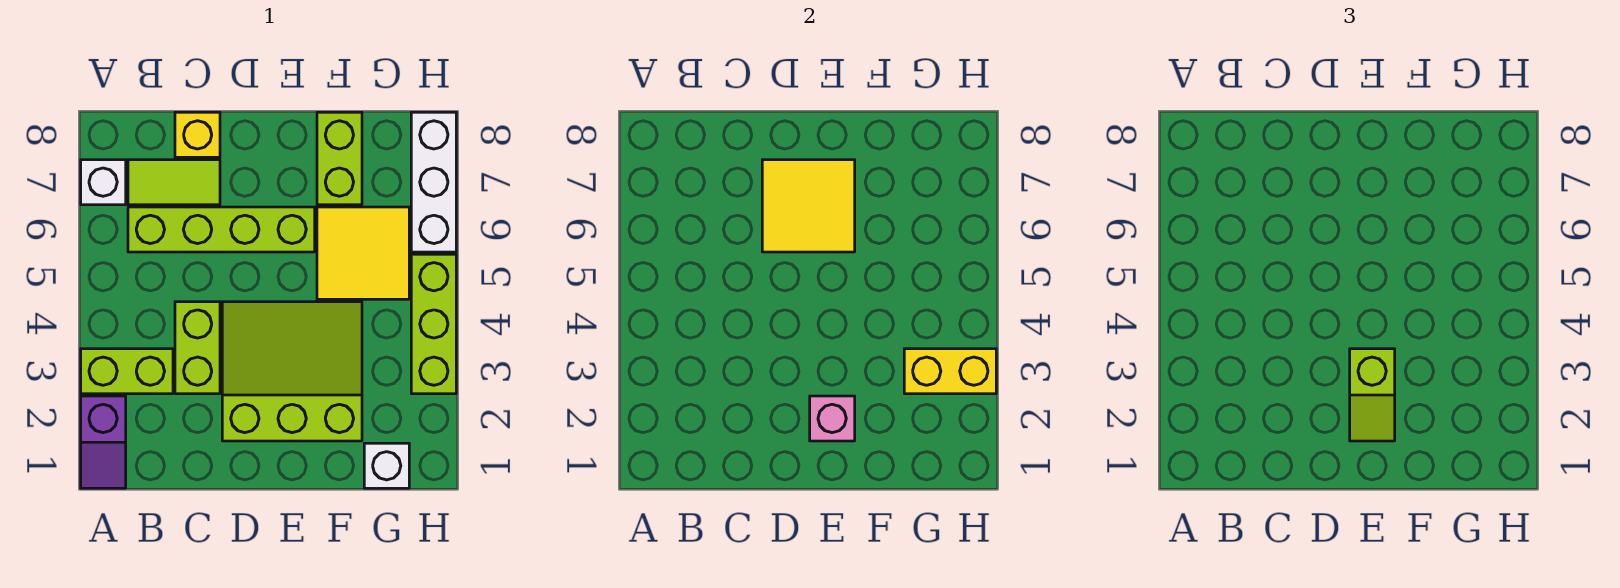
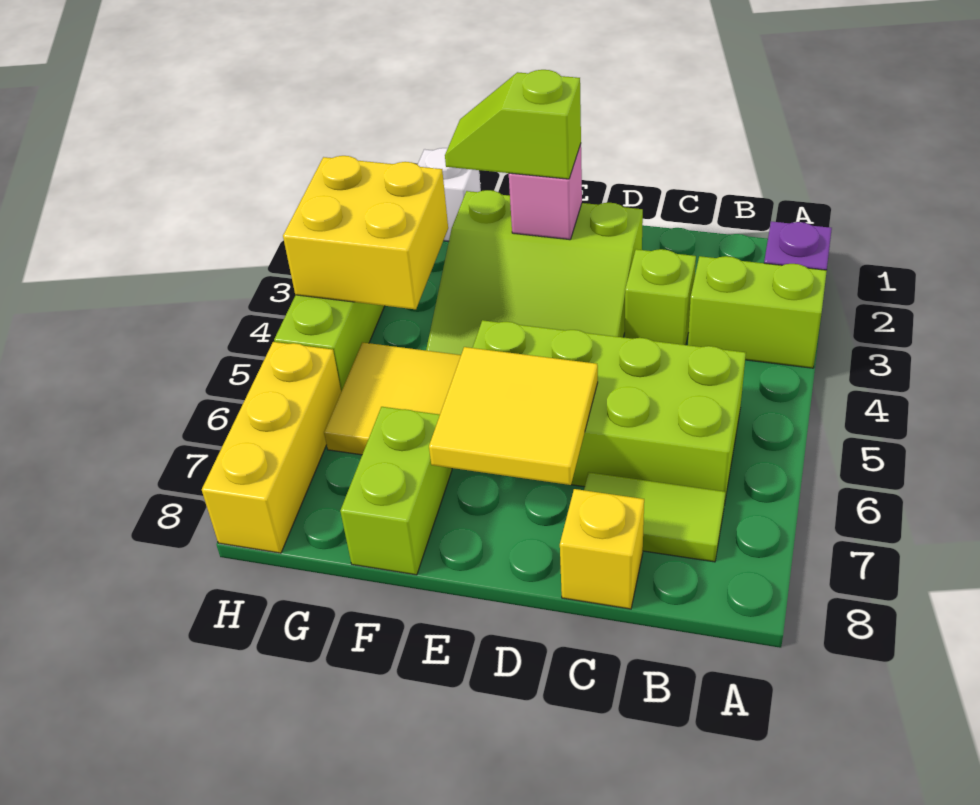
white brick A7 level 1 -> none
lime brick B6:E6 level 1 -> lime brick B5:E6 level 1
lime brick C3:C4 level 1 -> lime brick C3 level 1
lime slope E2:E3 level 3 top 3 -> lime slope E2:F2 level 3 top E
yellow brick G3:H3 level 2 -> yellow brick G3:H4 level 2
white brick H6:H8 level 1 -> yellow brick H6:H8 level 1

